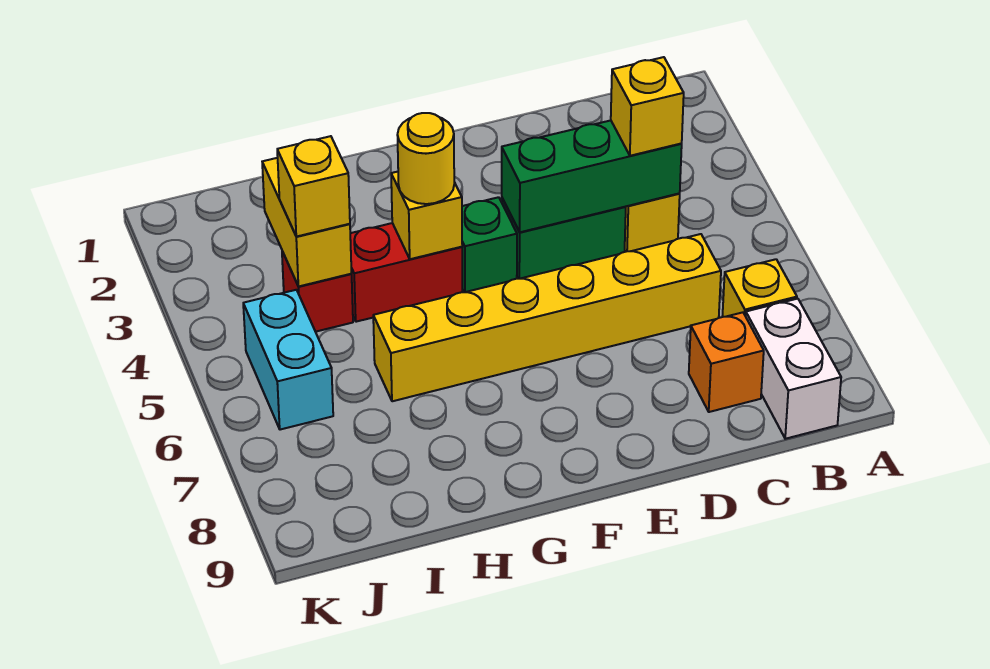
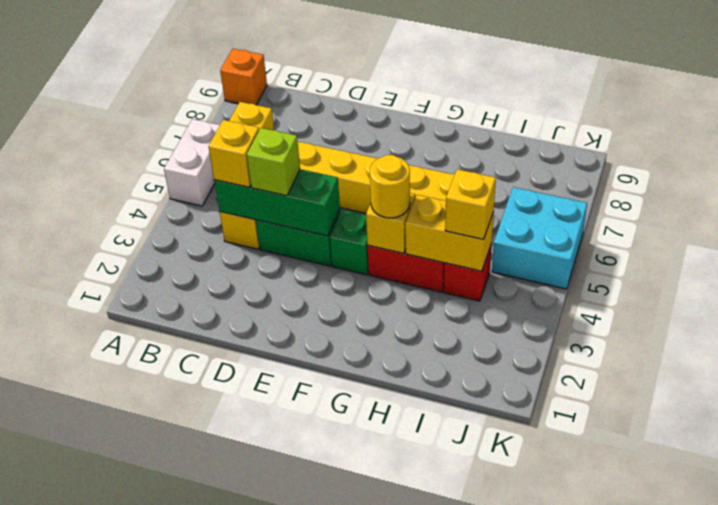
white brick B8:B9 level 1 -> white brick A5:A6 level 1
orange brick C8 level 1 -> orange brick A9 level 1
none -> lime brick D4 level 3
yellow brick I3:I4 level 2 -> yellow brick H4:I4 level 2
cyan brick J5:J6 level 1 -> cyan brick J5:K6 level 1

